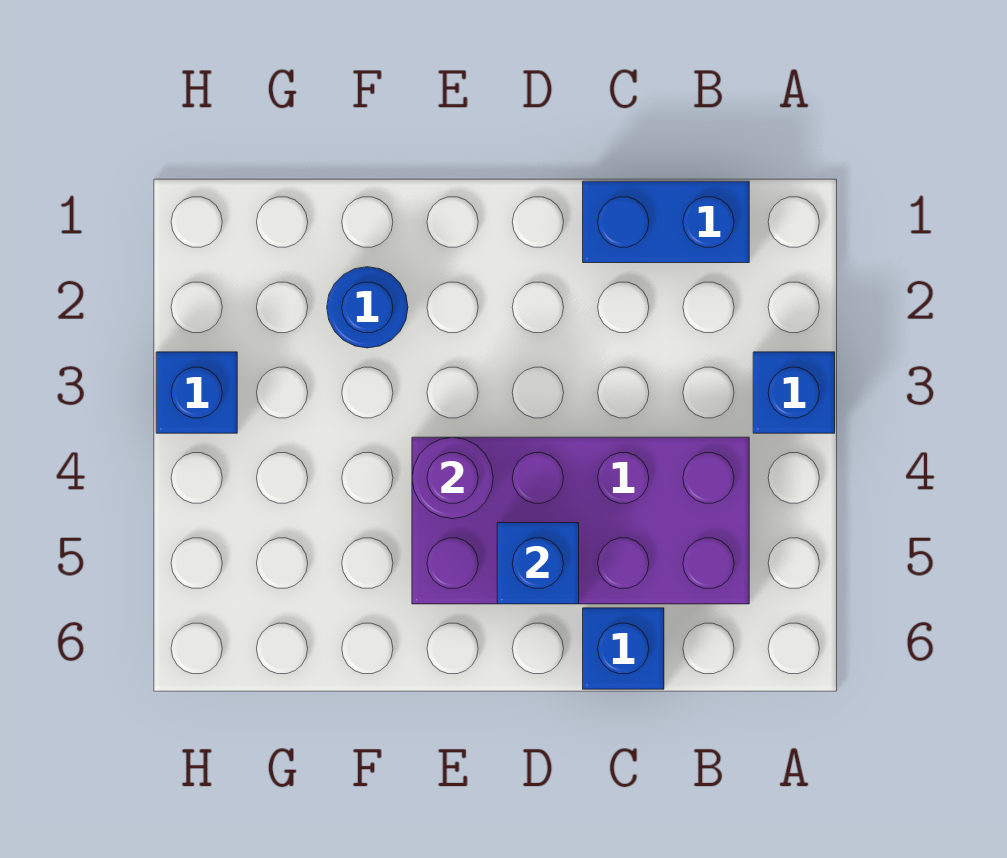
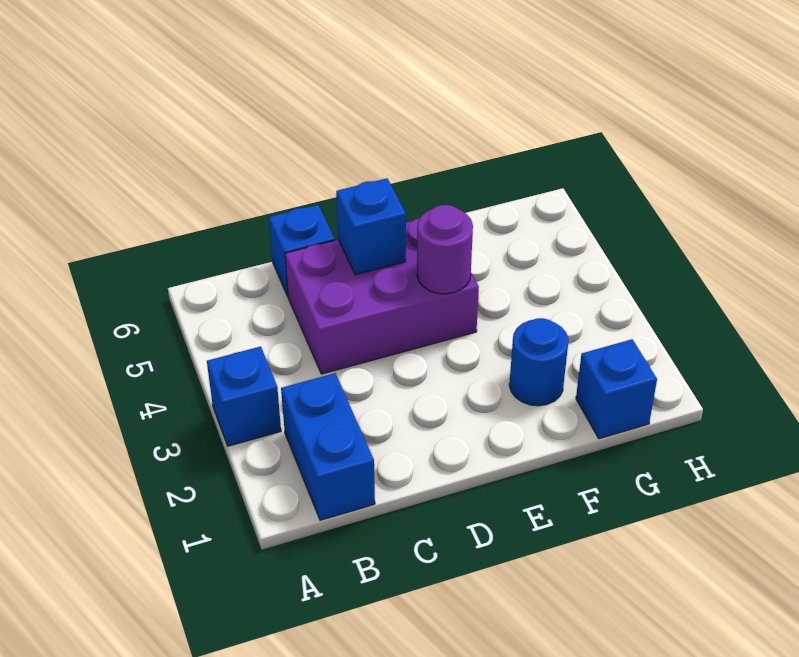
blue brick B1:C1 level 1 -> blue brick B1:B2 level 1
purple brick B4:E5 level 1 -> purple brick C4:E5 level 1
blue brick H3 level 1 -> blue brick G1 level 1

